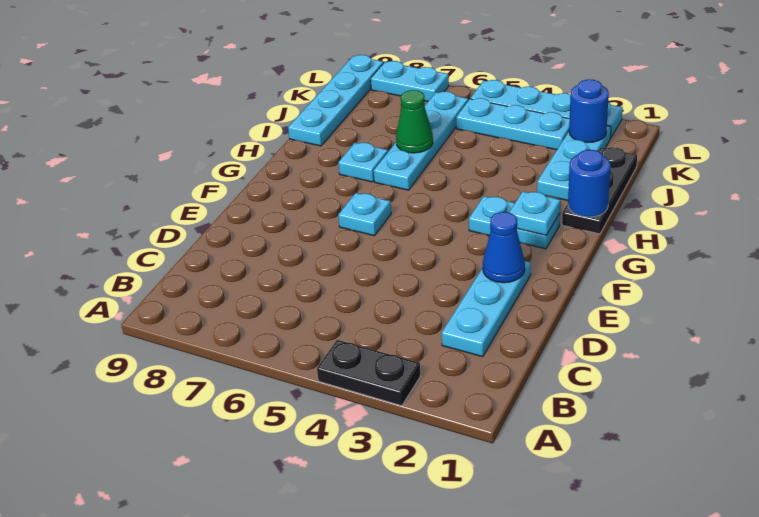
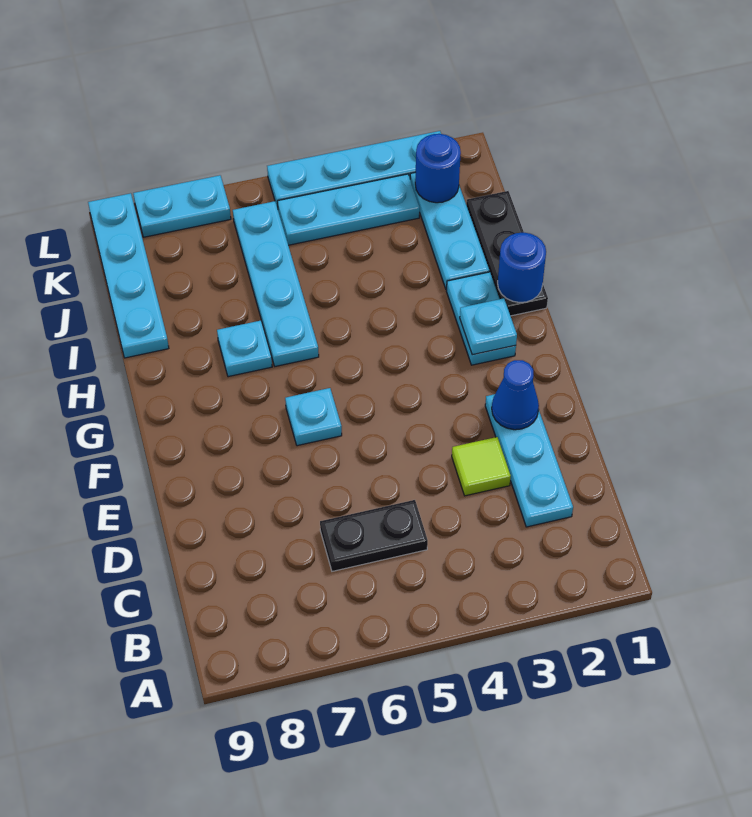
black plate A3:A4 level 1 -> black plate C5:C6 level 1
none -> lime tile D3 level 1
cyan plate G2:G3 level 1 -> cyan plate G2:H2 level 1
green cone I6 level 2 -> none

